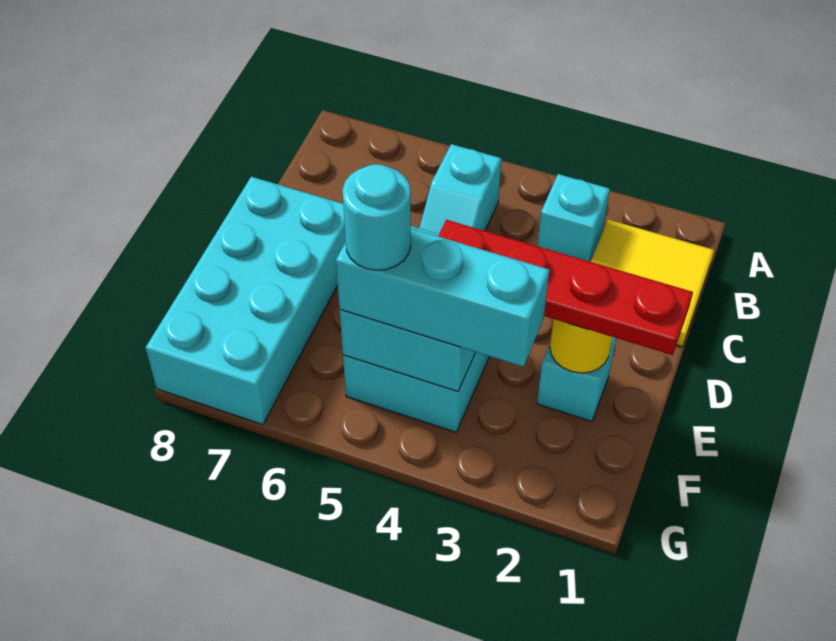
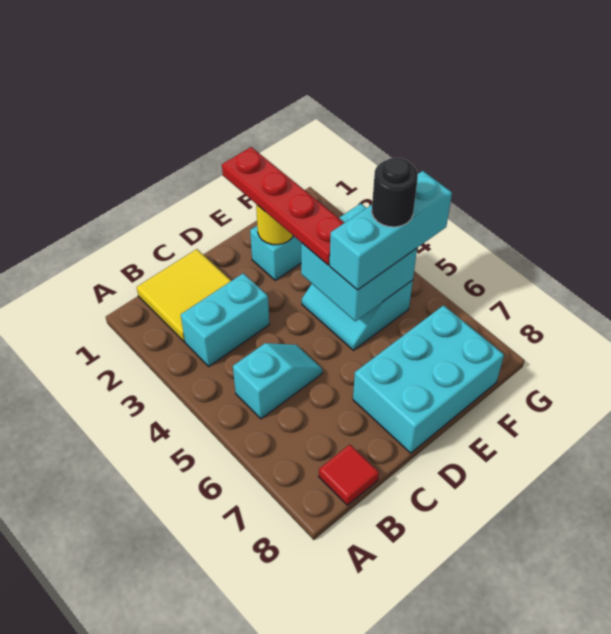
cyan brick B3 level 1 -> cyan brick B3:C3 level 1
none -> red tile B8 level 1
cyan brick D7:G8 level 1 -> cyan brick D7:F8 level 1
cyan brick F3:F5 level 3 -> cyan brick E5:G5 level 3
cyan round brick F5 level 4 -> black round brick F5 level 4

